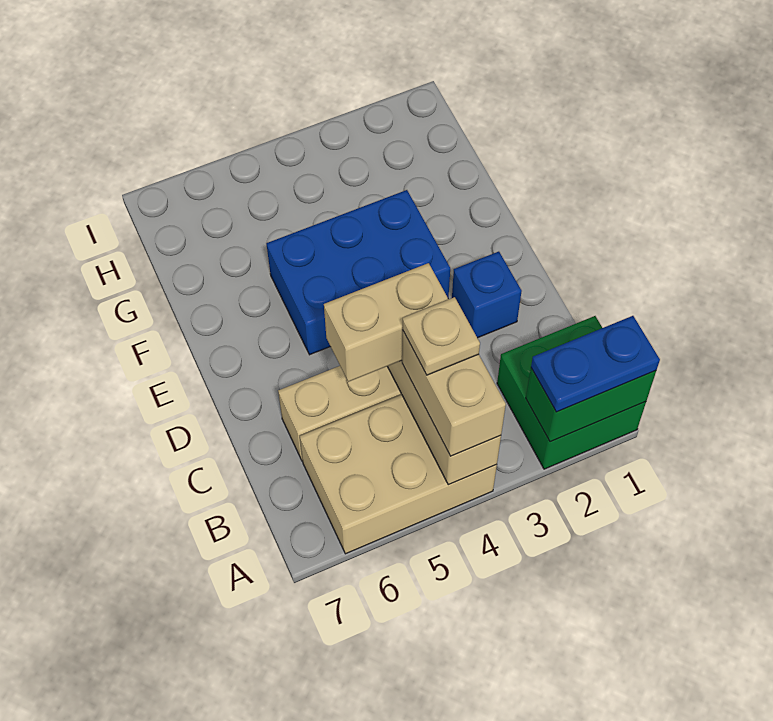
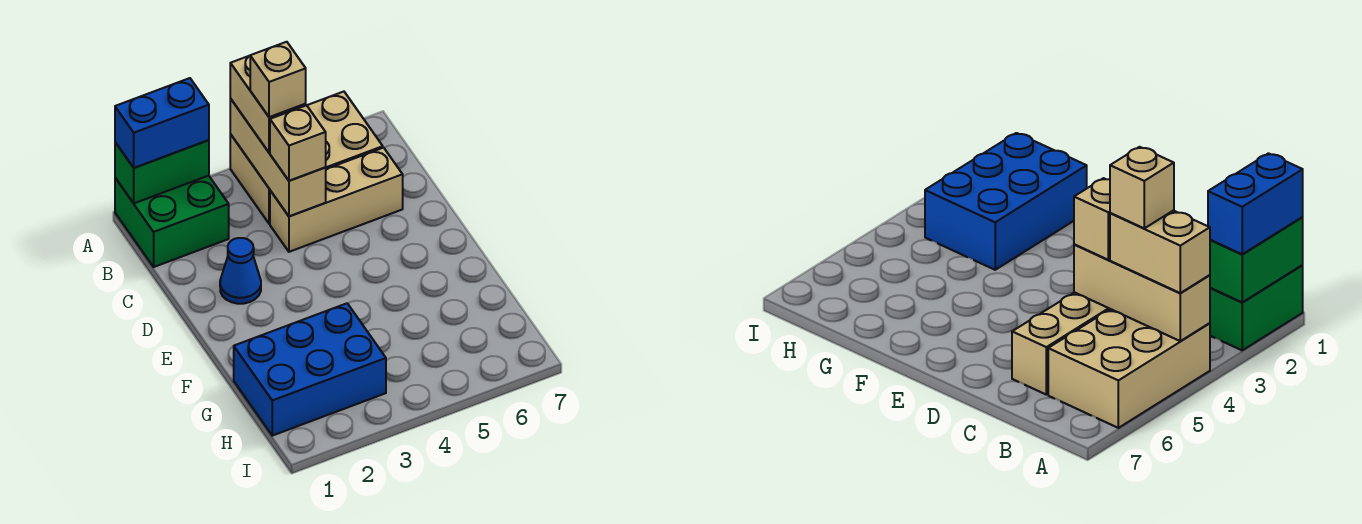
blue plate A1:A2 level 3 -> blue brick A1:A2 level 3
tan plate B4 level 4 -> tan brick B4 level 4
tan brick C4:C5 level 3 -> tan brick C4 level 3
blue brick D2 level 1 -> blue cone D2 level 1
blue brick E3:F5 level 1 -> blue brick G1:H3 level 1

